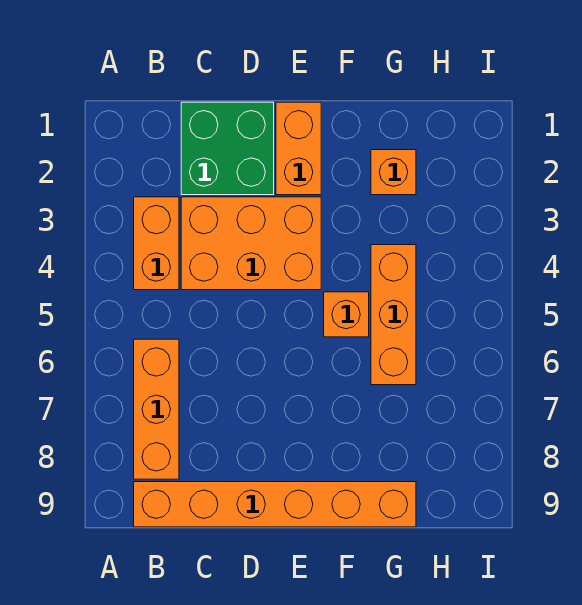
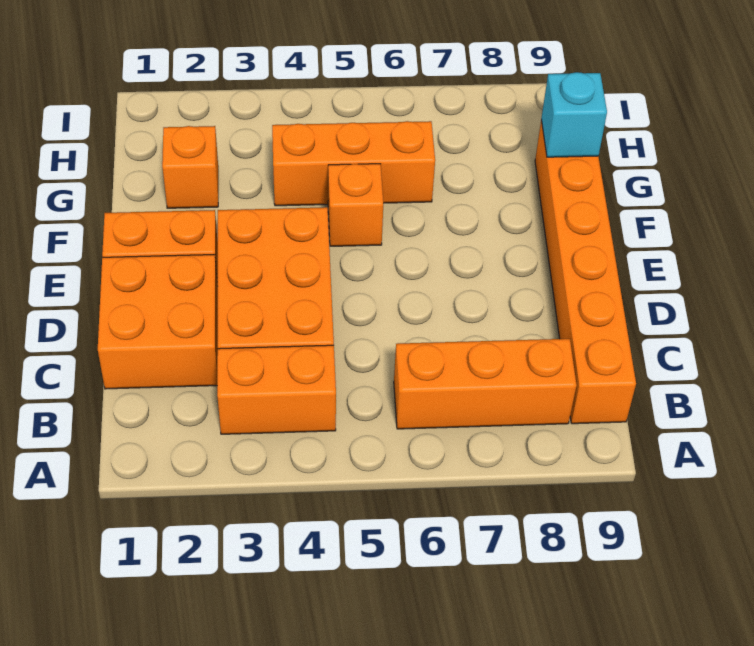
green brick C1:D2 level 1 -> orange brick C1:D2 level 1
none -> cyan brick G9 level 2

